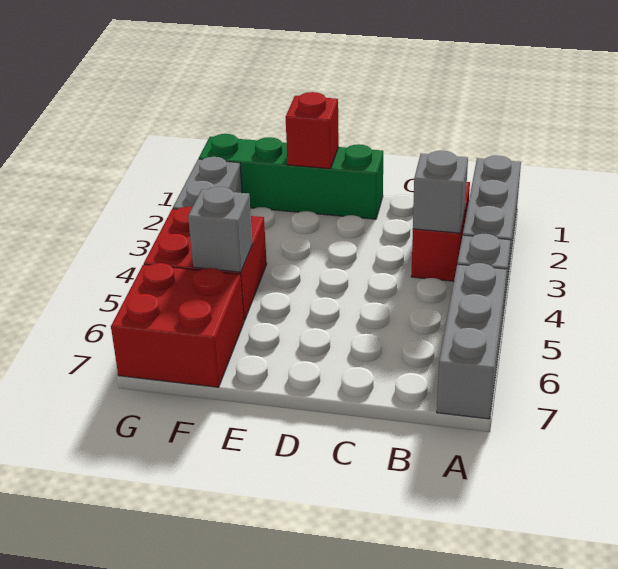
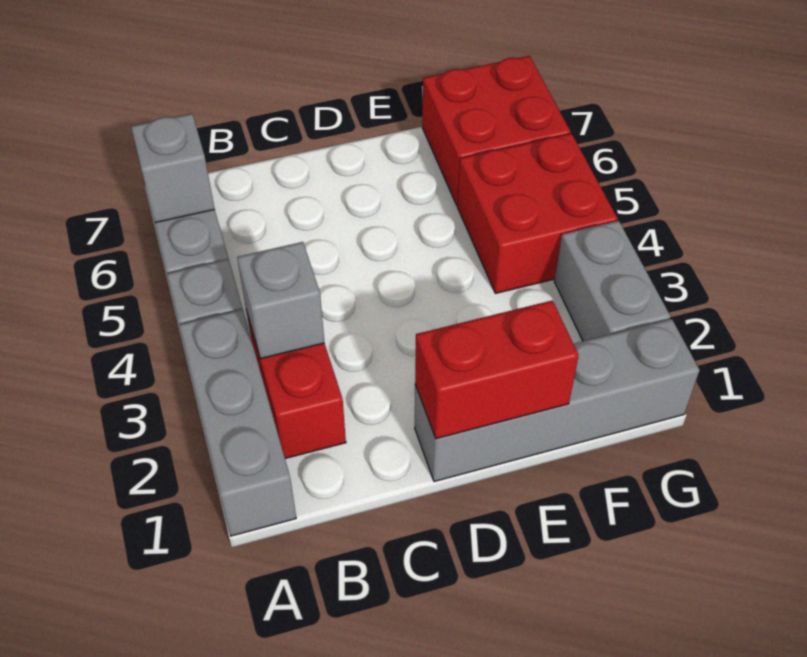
green brick D1:G1 level 1 -> grey brick D1:G1 level 1
red brick E1 level 2 -> red brick D1:E1 level 2
grey brick F5 level 2 -> grey brick A6 level 2

